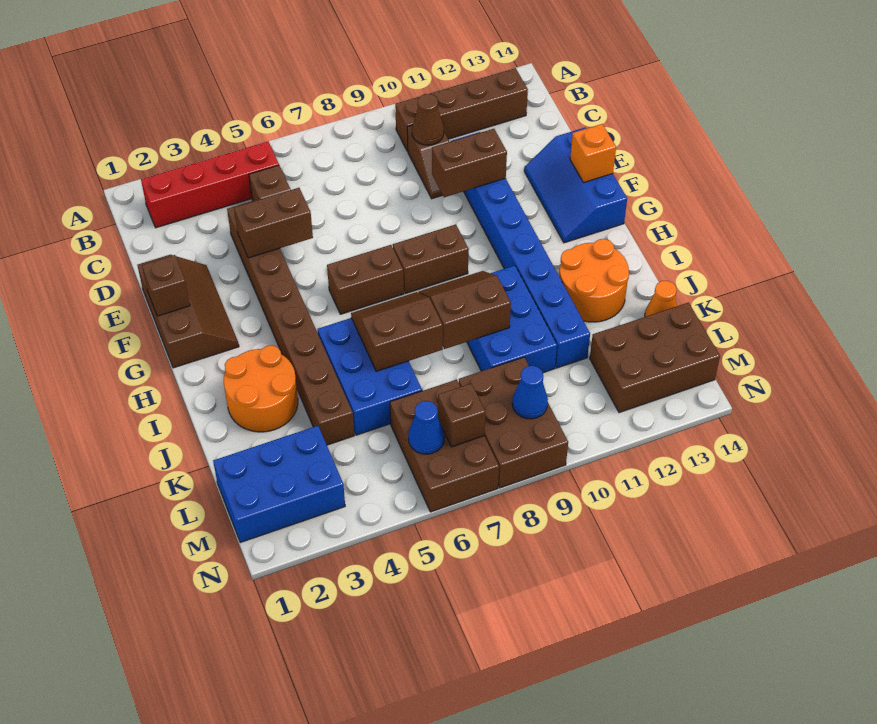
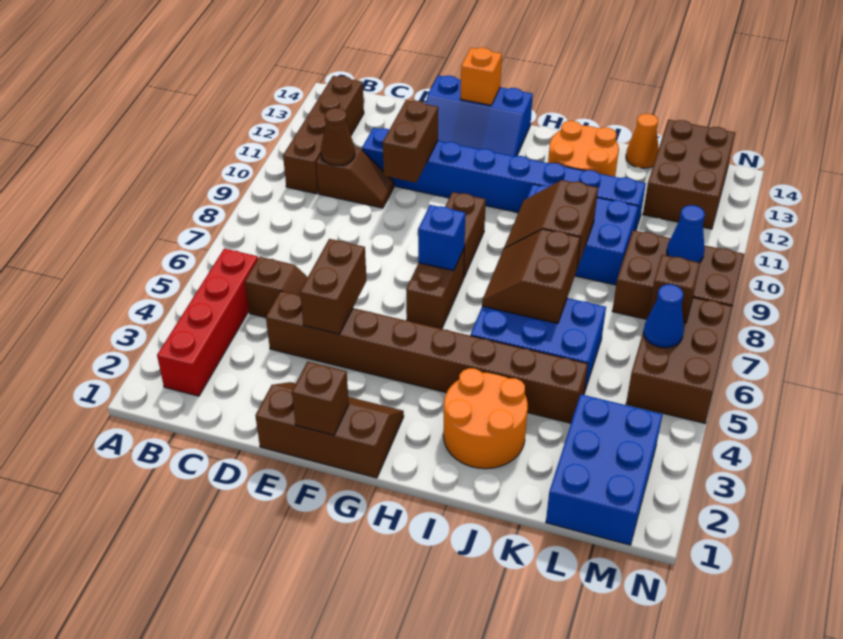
none -> blue brick G7 level 2
brown brick L6:N7 level 1 -> brown brick M5:N7 level 1

